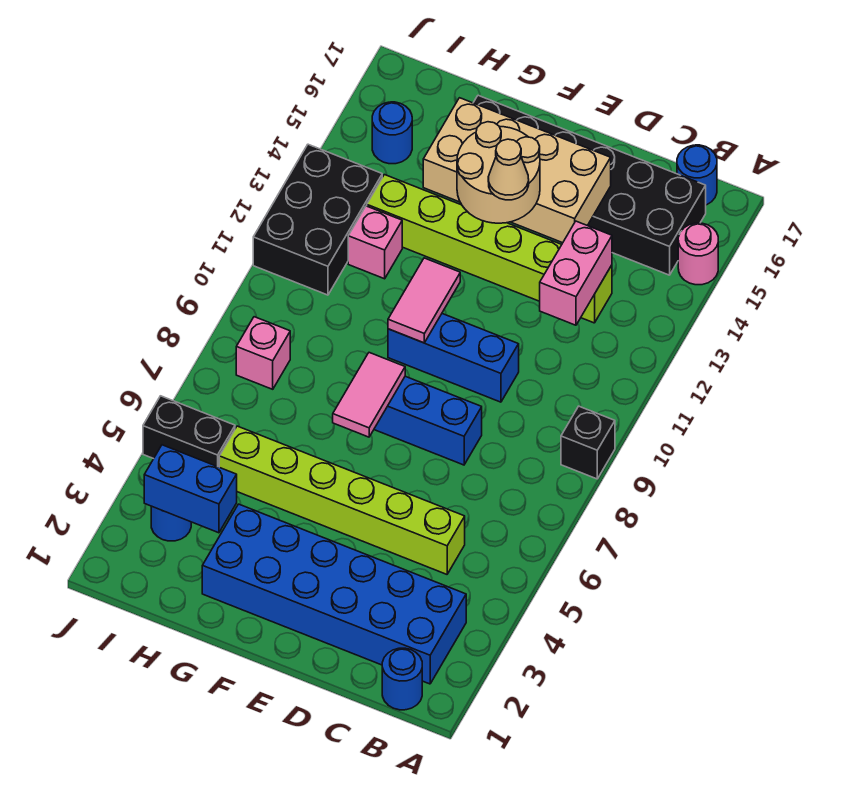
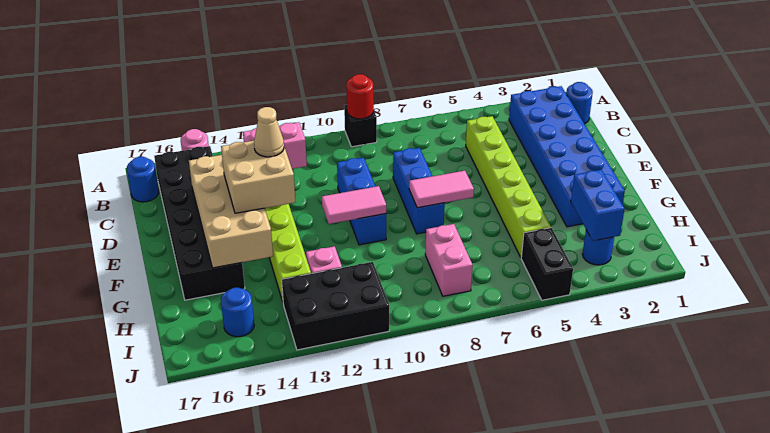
none -> red round brick A9 level 2
tan round brick E13:F14 level 3 -> tan brick E13:F14 level 3
pink brick I8 level 1 -> pink brick H8:I8 level 1

